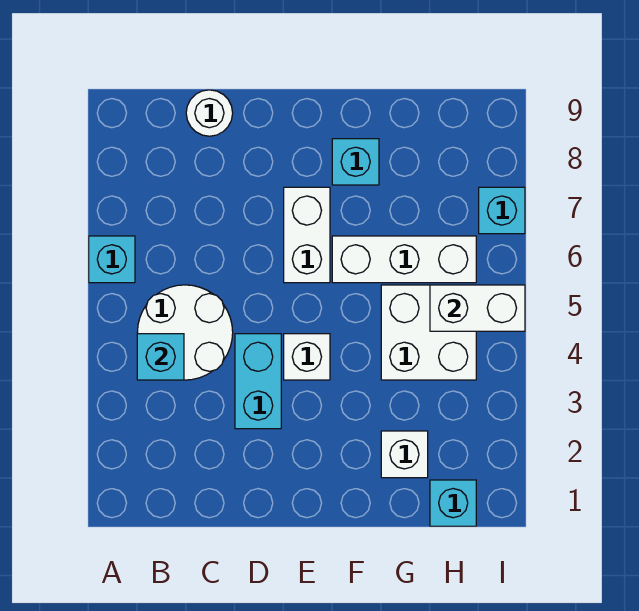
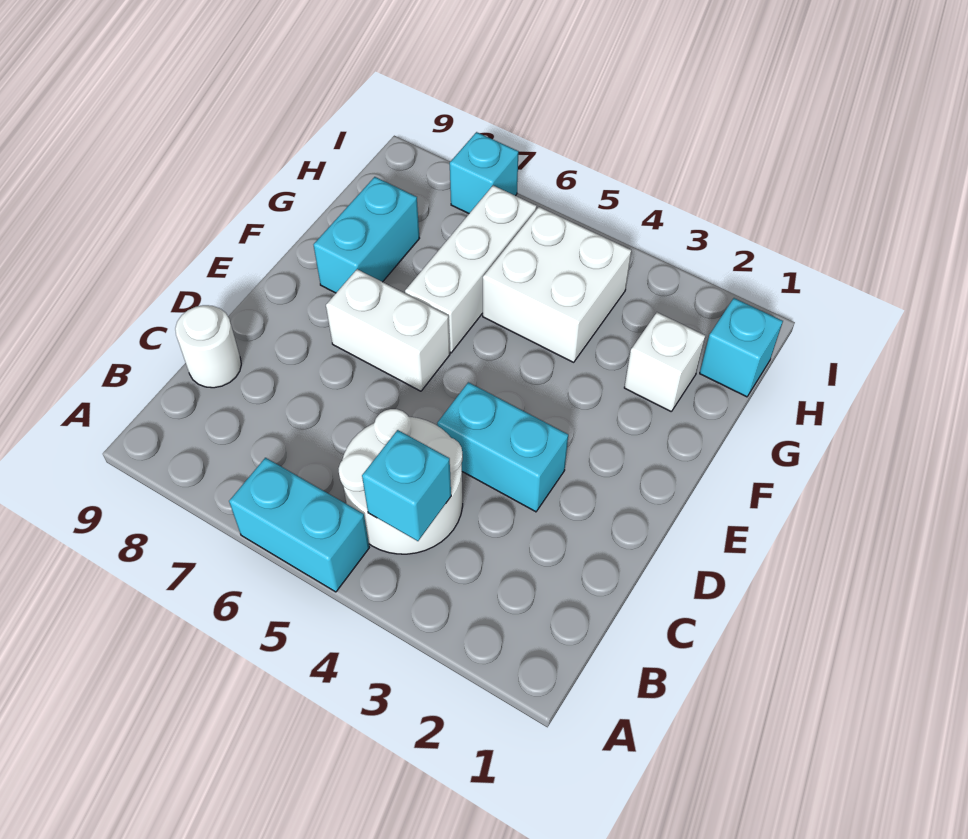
cyan brick A6 level 1 -> cyan brick A5:A6 level 1
white brick E4 level 1 -> none
cyan brick F8 level 1 -> cyan brick F8:G8 level 1
white brick H5:I5 level 2 -> none

